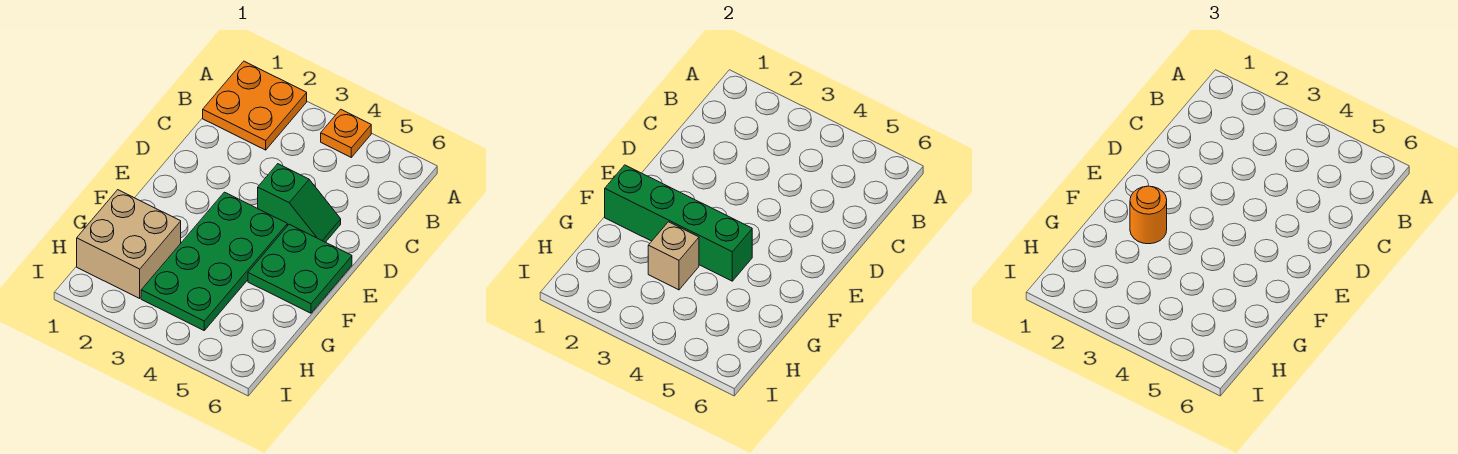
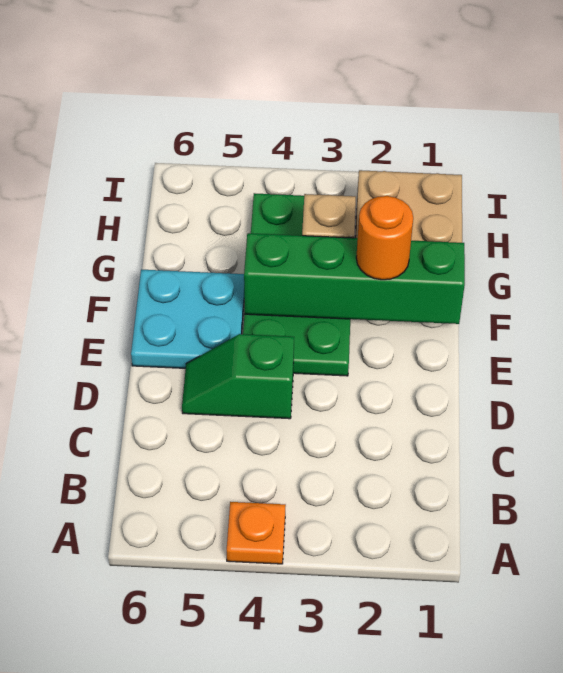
orange plate A1:B2 level 1 -> none
green plate E5:F6 level 1 -> cyan plate E5:F6 level 1

